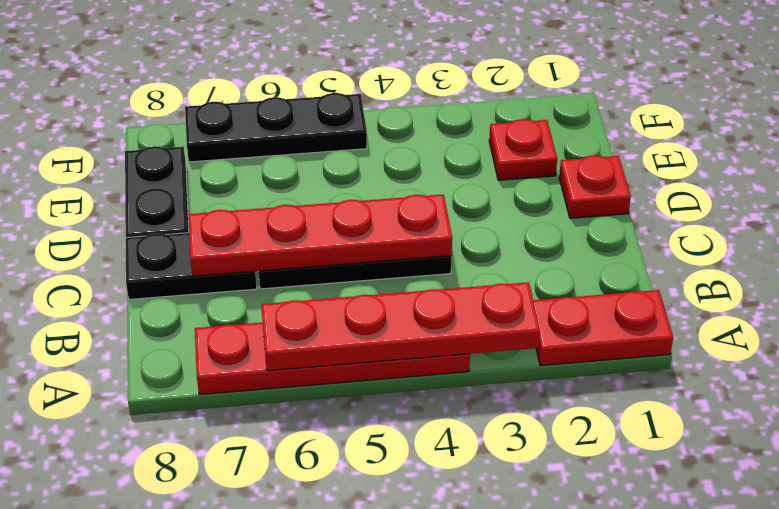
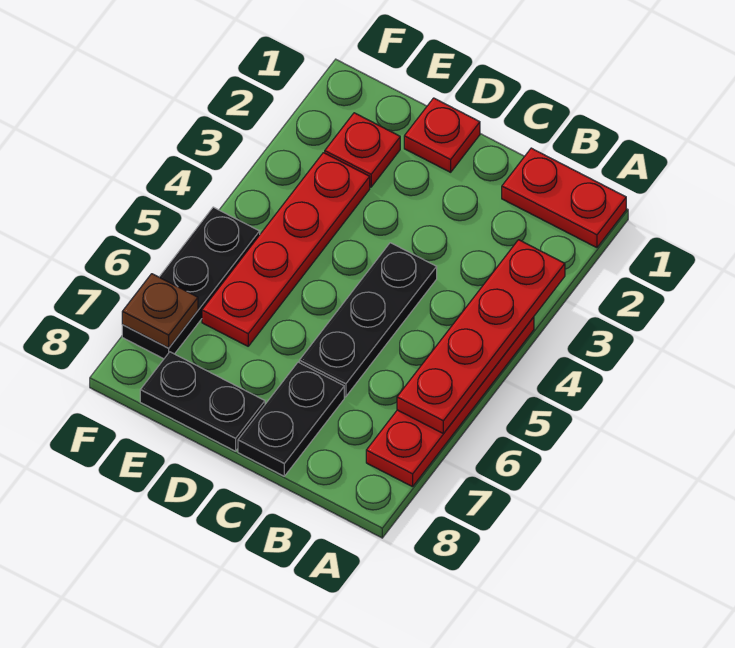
red plate A1:A2 level 1 -> red plate A1:B1 level 1
red plate C4:C7 level 2 -> red plate E3:E6 level 1
none -> brown plate F7 level 2

